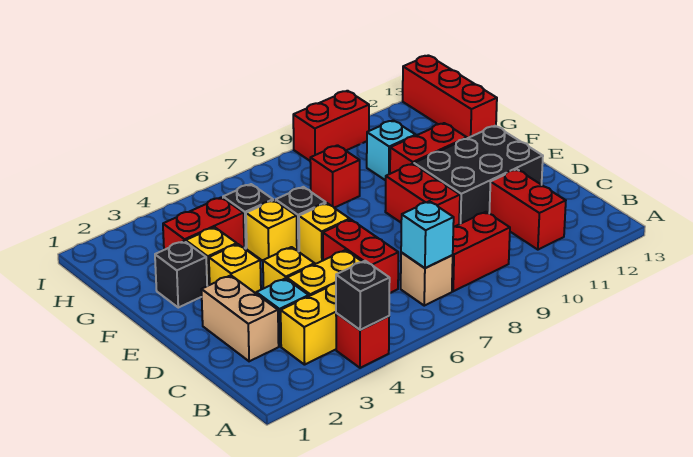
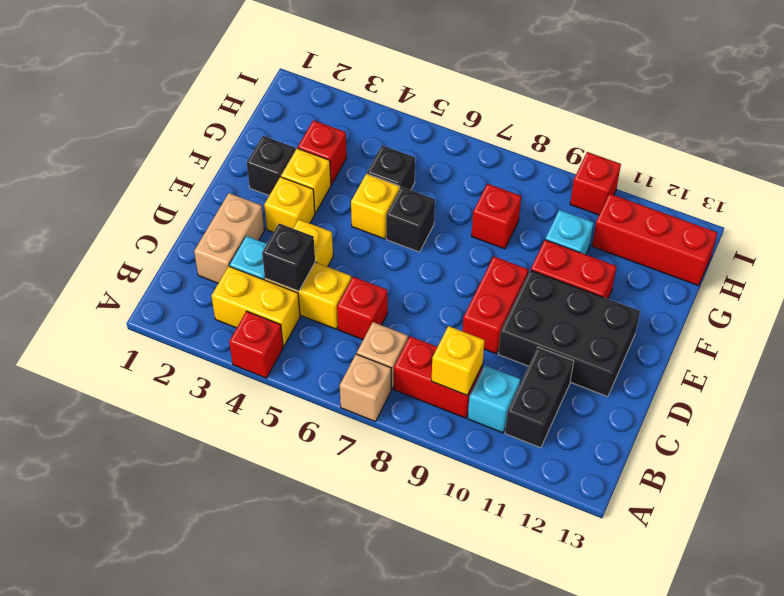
black brick A4 level 2 -> black brick C4 level 2
none -> tan brick A7 level 1
cyan brick B7 level 2 -> cyan brick B10 level 1
red brick B11:C11 level 1 -> black brick B11:C11 level 1
red brick C6:D6 level 1 -> red brick C6 level 1
yellow brick E6 level 1 -> yellow brick B9 level 2
red brick G3:G4 level 1 -> red brick G3 level 1
red brick G13:I13 level 1 -> red brick H11:H13 level 1
red brick I9:I10 level 1 -> red brick I10 level 1

